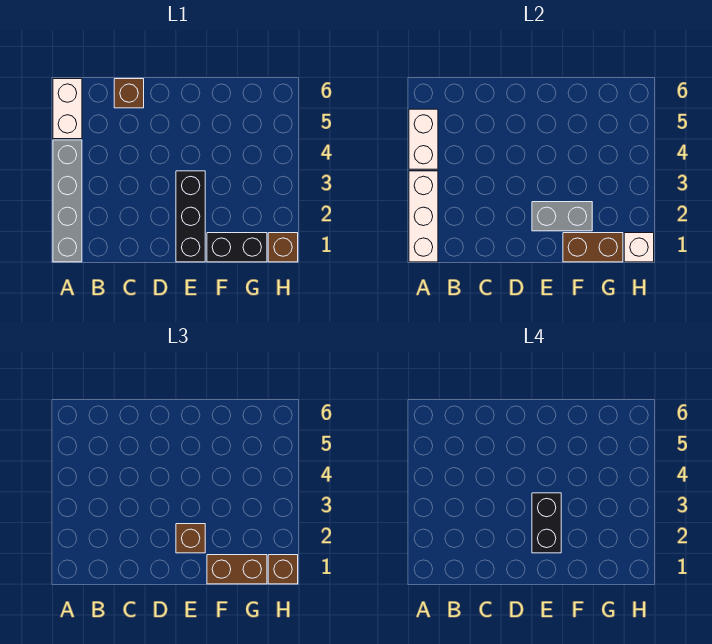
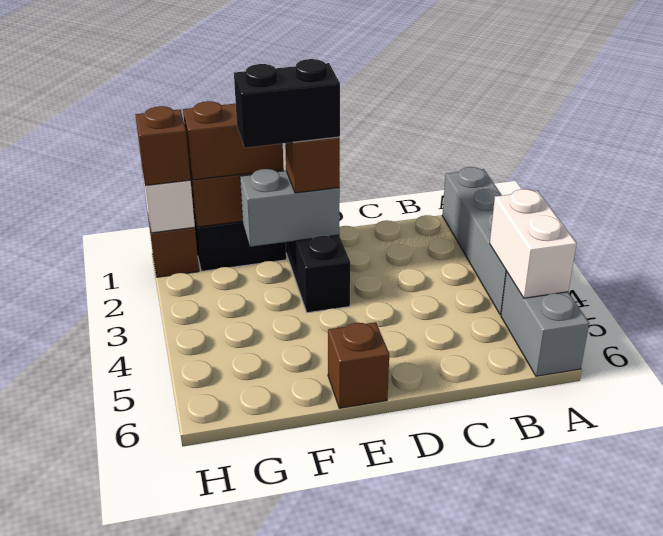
white brick A1:A3 level 2 -> none
white brick A5:A6 level 1 -> grey brick A5:A6 level 1
brown brick C6 level 1 -> brown brick E6 level 1
black brick E2:E3 level 4 -> black brick E2:F2 level 4

